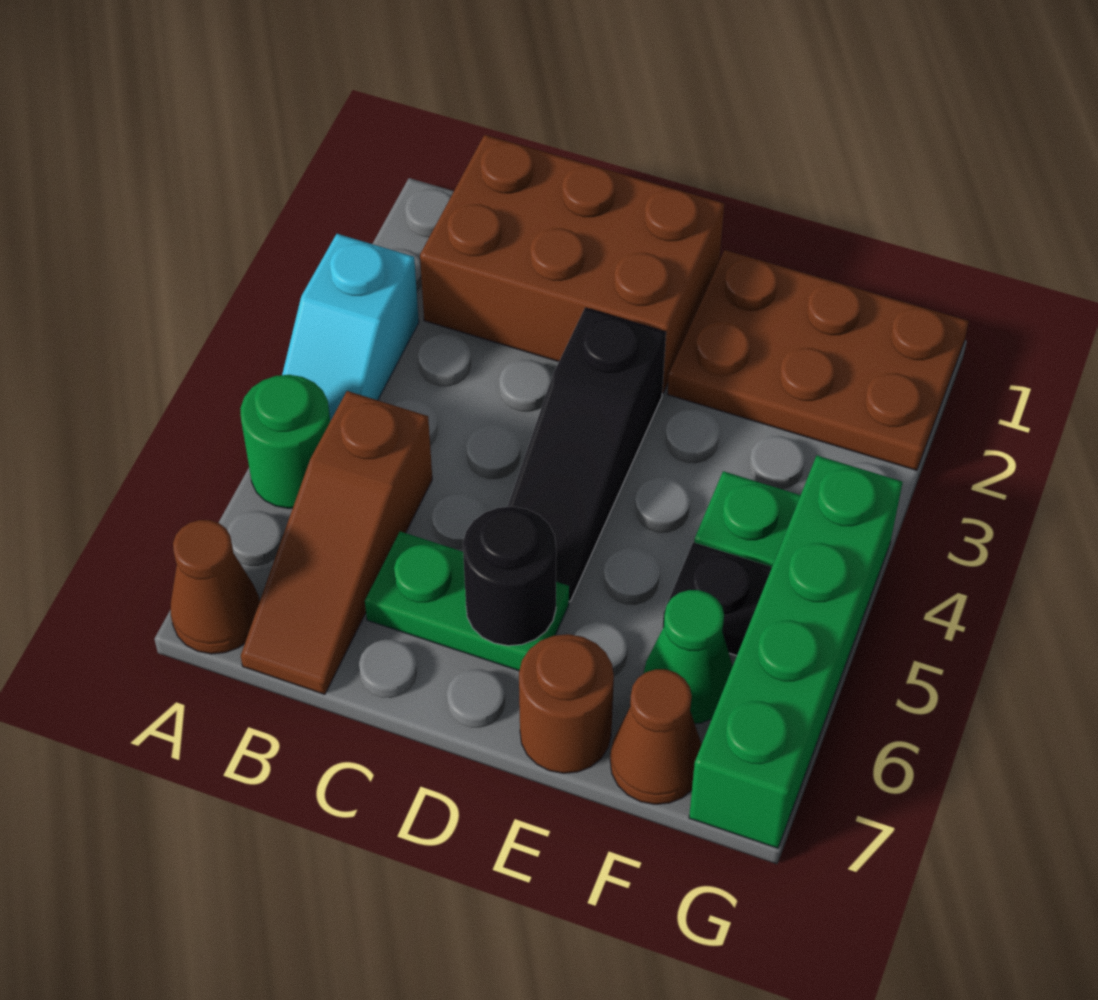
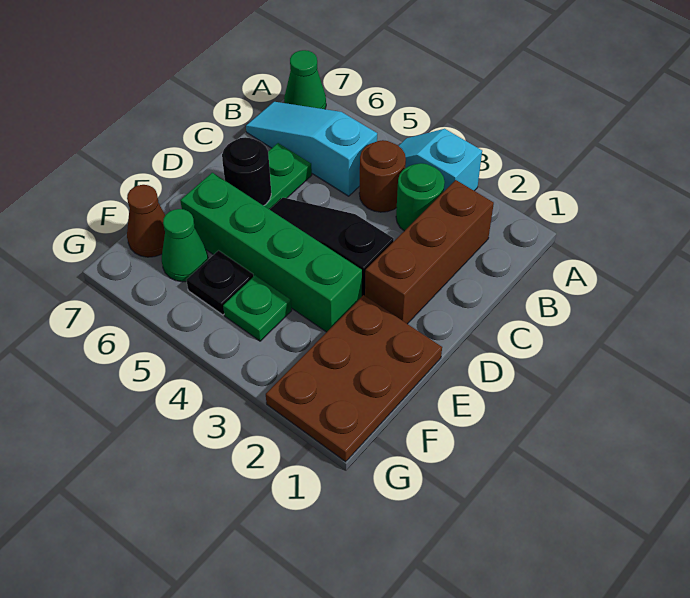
green round brick A5 level 1 -> green round brick B3 level 1
brown cone A7 level 1 -> green cone A7 level 1
brown brick B1:D2 level 1 -> brown brick B2:D2 level 1
brown slope B5:B7 level 1 top 5 -> cyan slope B5:B7 level 1 top 5
brown round brick E7 level 1 -> brown round brick B4 level 1
green brick G4:G7 level 1 -> green brick E3:E6 level 1

